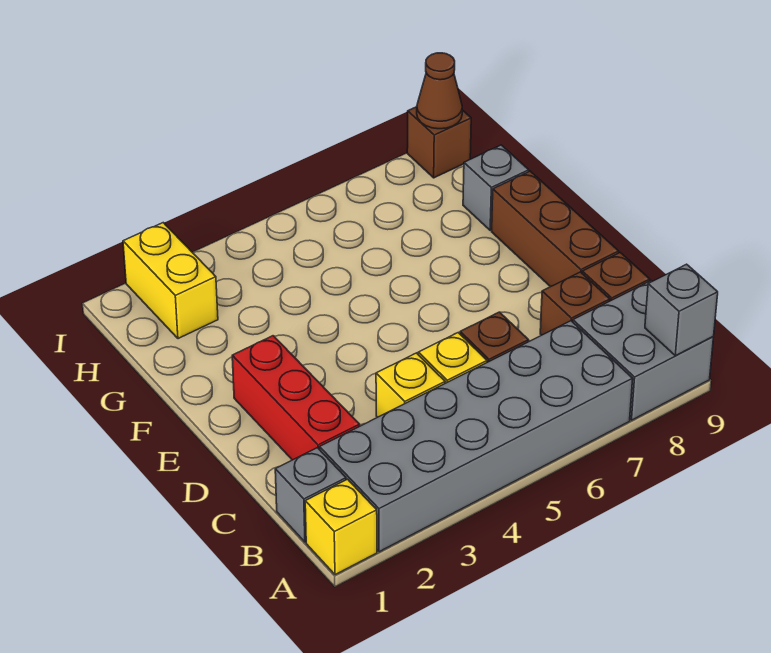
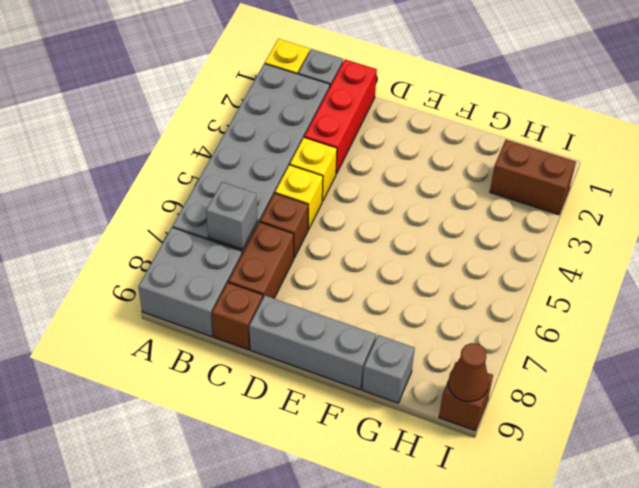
grey brick A9 level 2 -> grey brick B7 level 2
red brick C2:E2 level 1 -> red brick C1:C3 level 1
brown brick C8 level 1 -> brown brick C7:C8 level 1
brown brick D9:F9 level 1 -> grey brick D9:F9 level 1
yellow brick H2:I2 level 1 -> brown brick H2:I2 level 1

